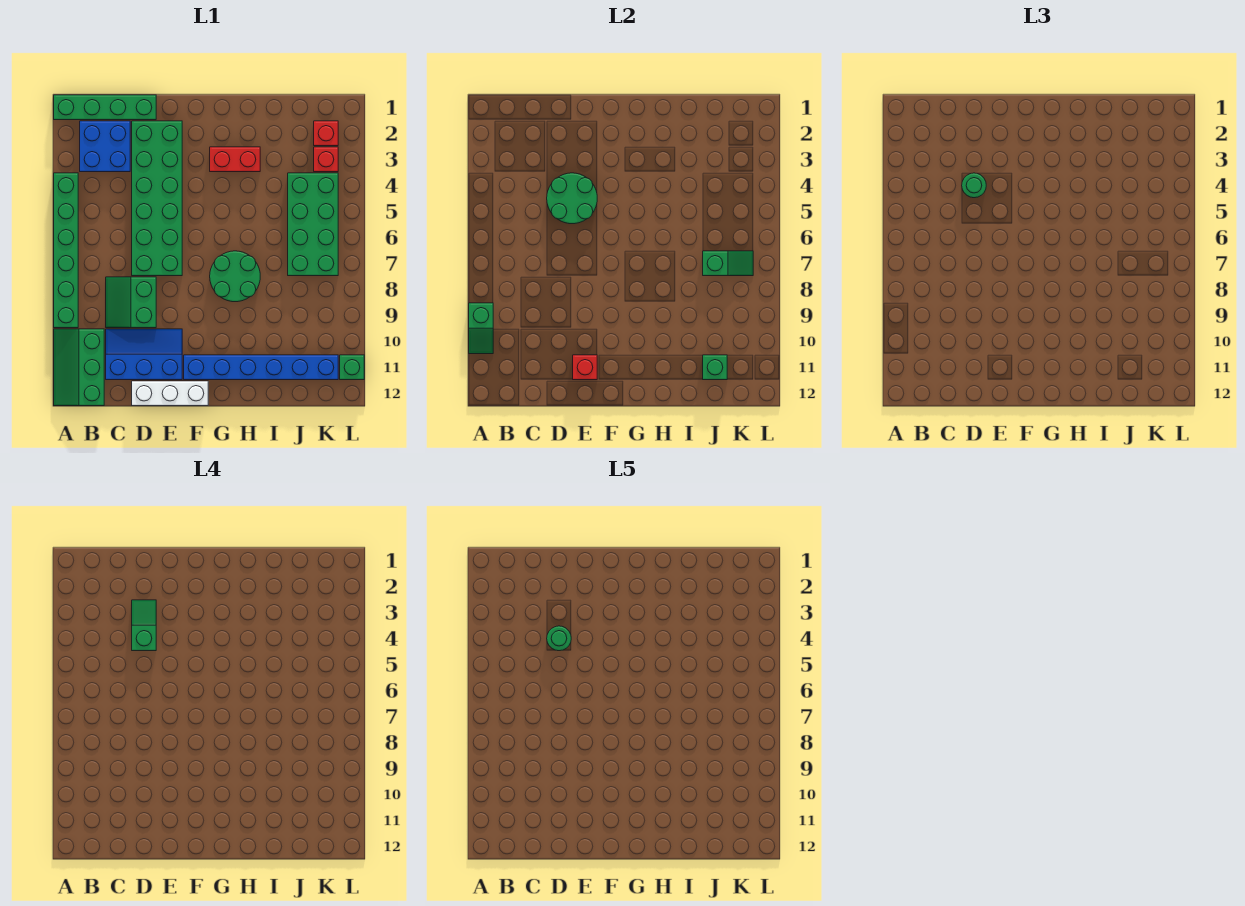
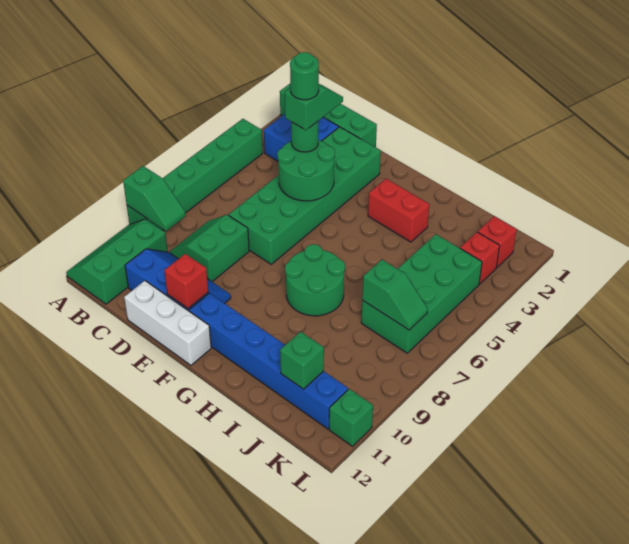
green slope A9:A10 level 2 top 9 -> green slope A9:B9 level 2 top A

